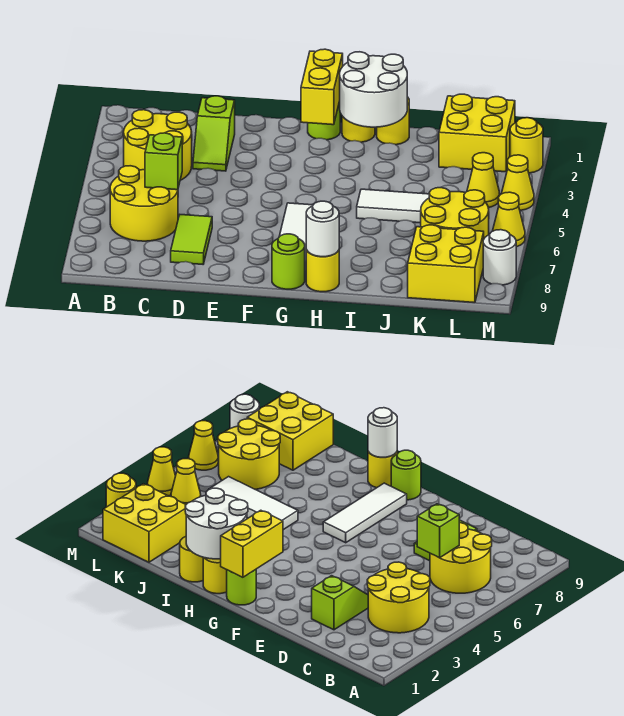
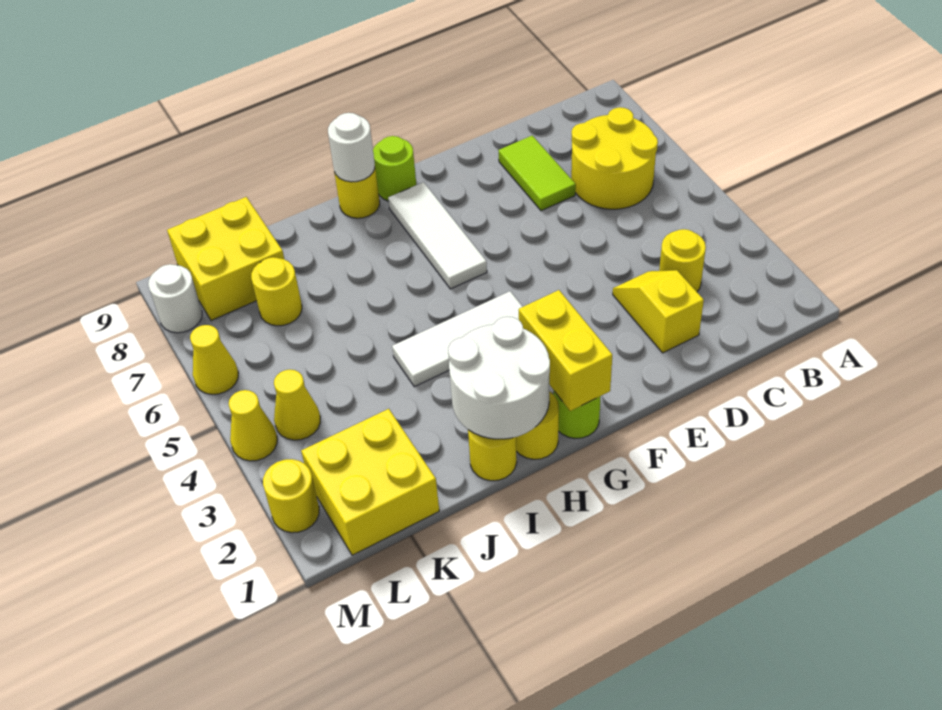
yellow round brick B3:C4 level 1 -> yellow round brick C3 level 1
lime brick C6 level 2 -> none
lime slope D2:D3 level 1 top 2 -> yellow slope D2:D3 level 1 top 2
white tile I5:K5 level 1 -> white tile G4:I4 level 1
yellow round brick K6:L7 level 1 -> yellow round brick K7 level 1

